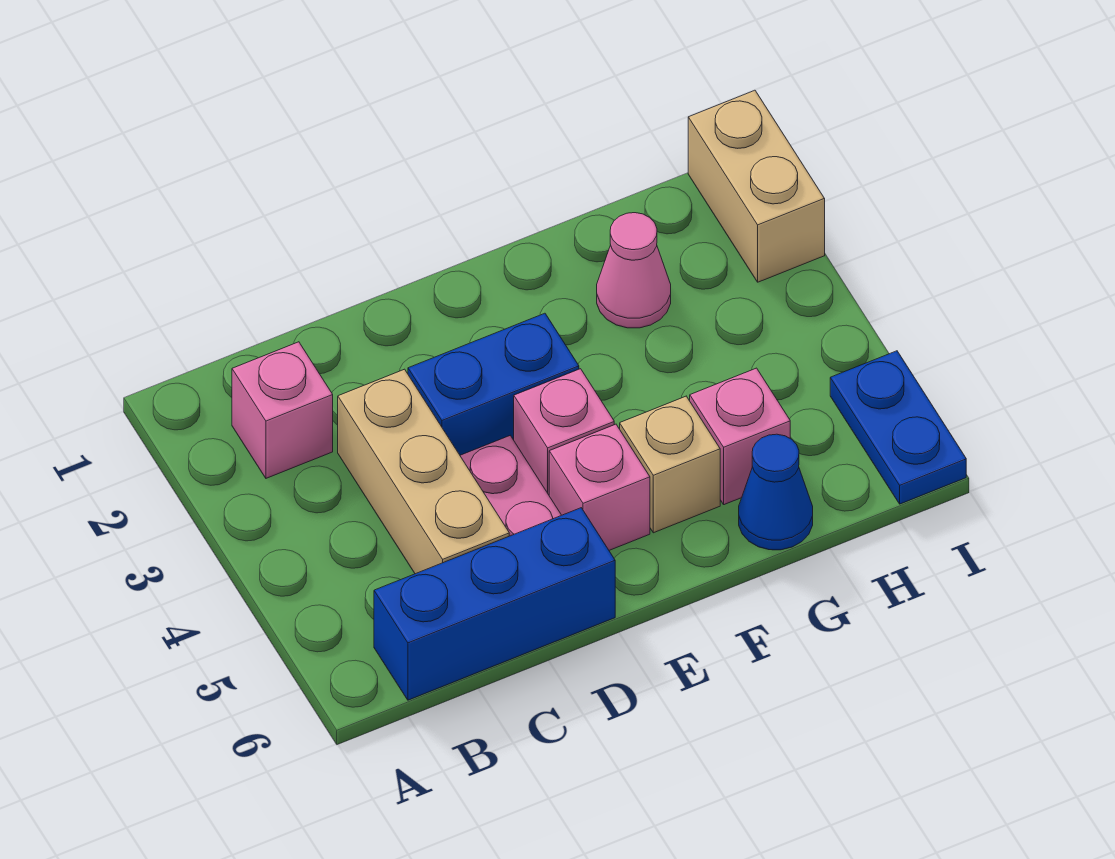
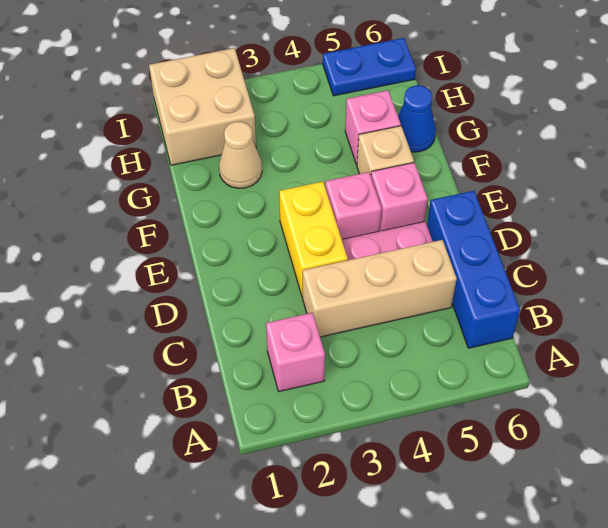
blue brick D3:E3 level 1 -> yellow brick D3:E3 level 1
pink cone G2 level 1 -> tan cone G2 level 1
tan brick I1:I2 level 1 -> tan brick H1:I2 level 1

